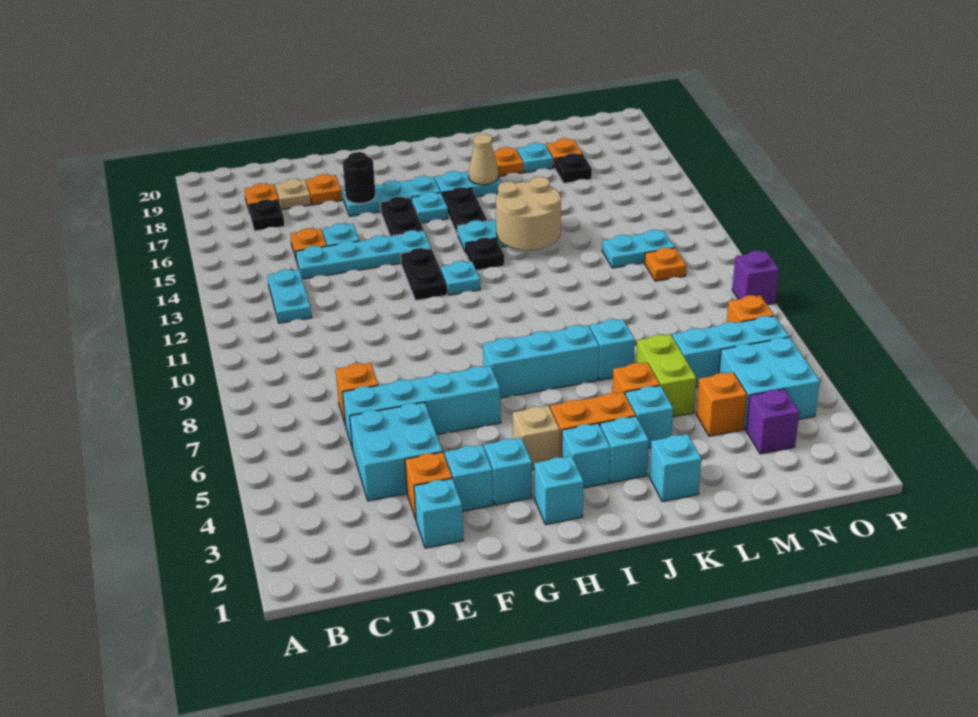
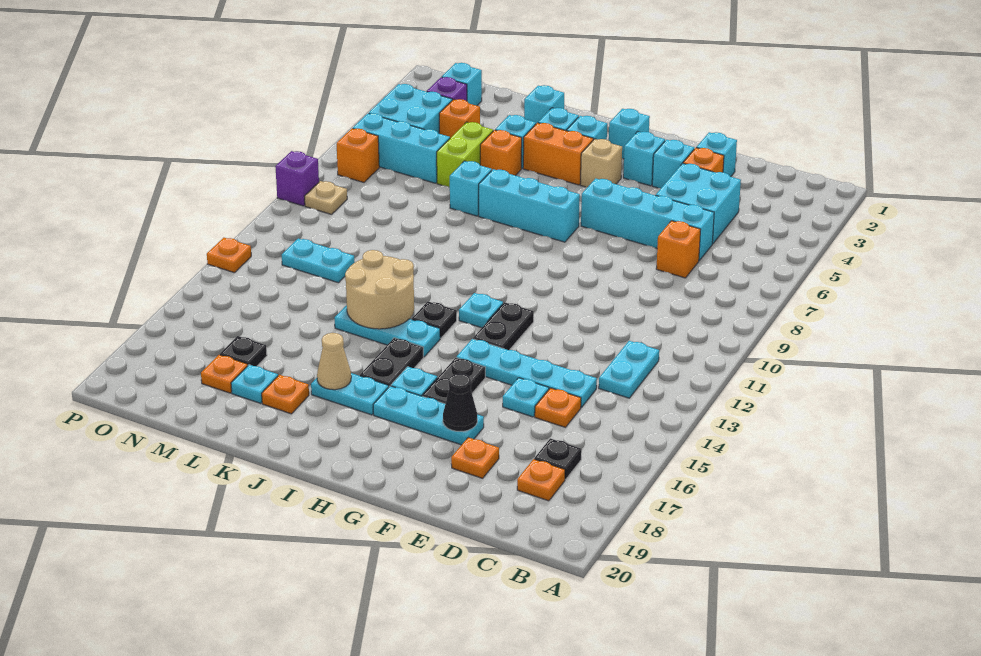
tan plate D18 level 1 -> tan plate O9 level 1
black round brick F17 level 2 -> black cone F17 level 2
none -> cyan brick N2 level 1
orange plate N11 level 1 -> orange plate P13 level 1

